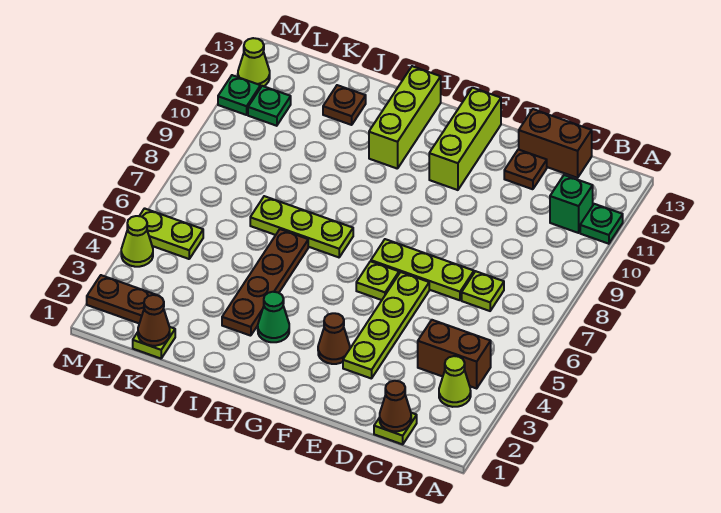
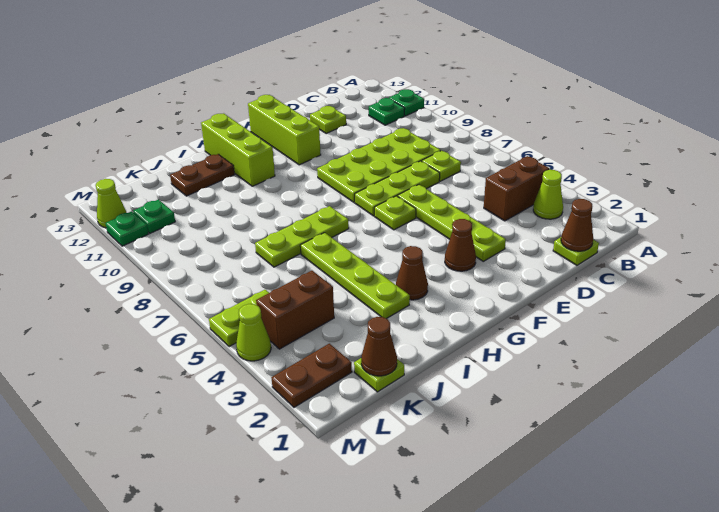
green brick B11 level 1 -> green plate B11 level 1
none -> lime plate C8:F9 level 1
brown brick C13:D13 level 1 -> brown brick K4:L4 level 1
brown plate D12 level 1 -> lime plate D12 level 1
green cone H3 level 1 -> brown cone H3 level 1
brown plate I3:I6 level 1 -> lime plate I3:I6 level 1
brown plate J12 level 1 -> brown plate I12:J12 level 1

